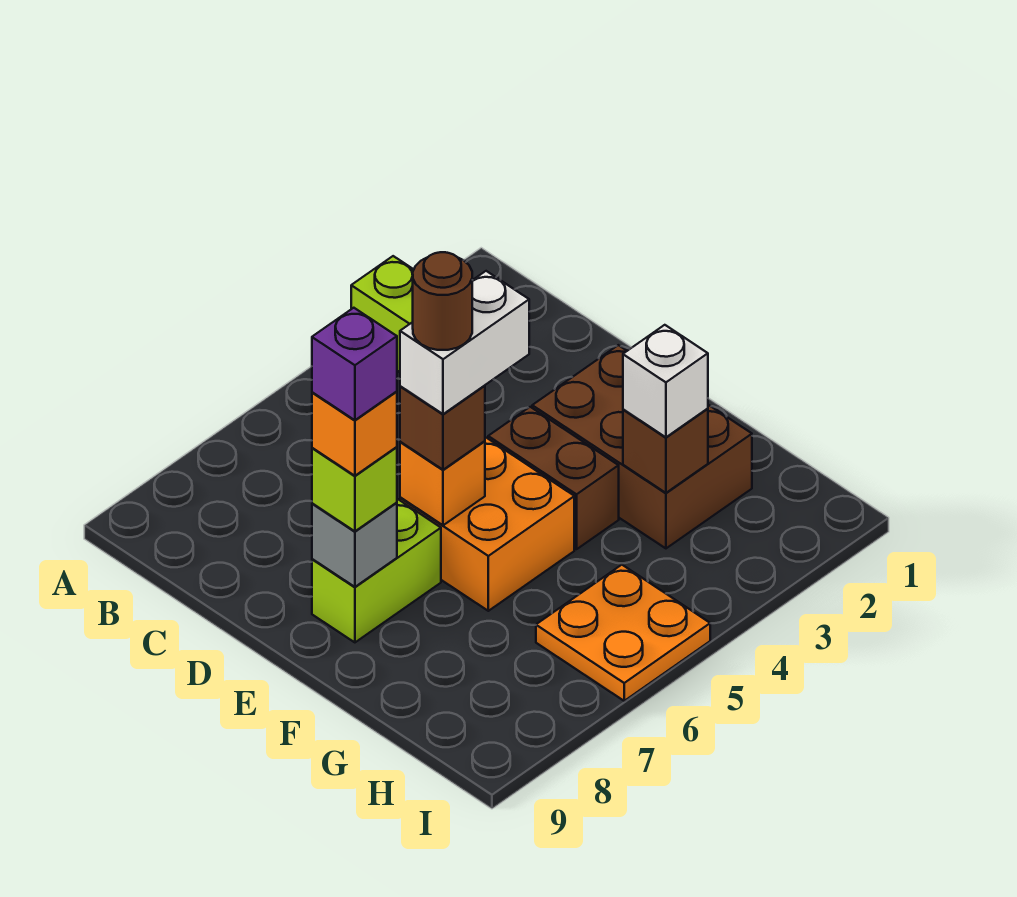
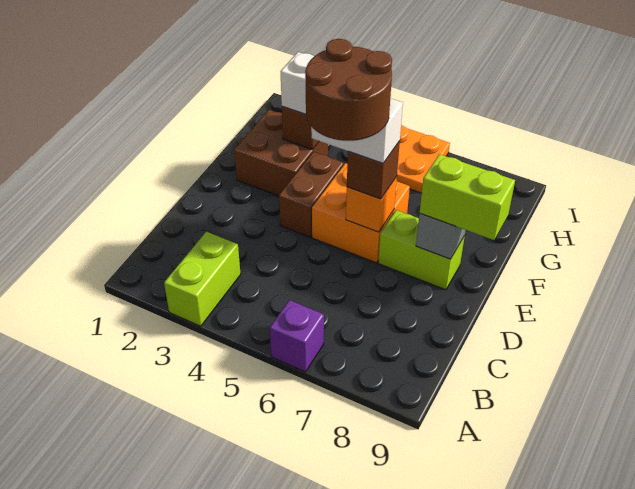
brown brick E2:G3 level 1 -> brown brick F2:G3 level 1
brown round brick E6 level 5 -> brown round brick D5:E6 level 5
lime brick E8 level 3 -> lime brick E8:E9 level 3
orange brick E8 level 4 -> none
purple brick E8 level 5 -> purple brick A6 level 1

